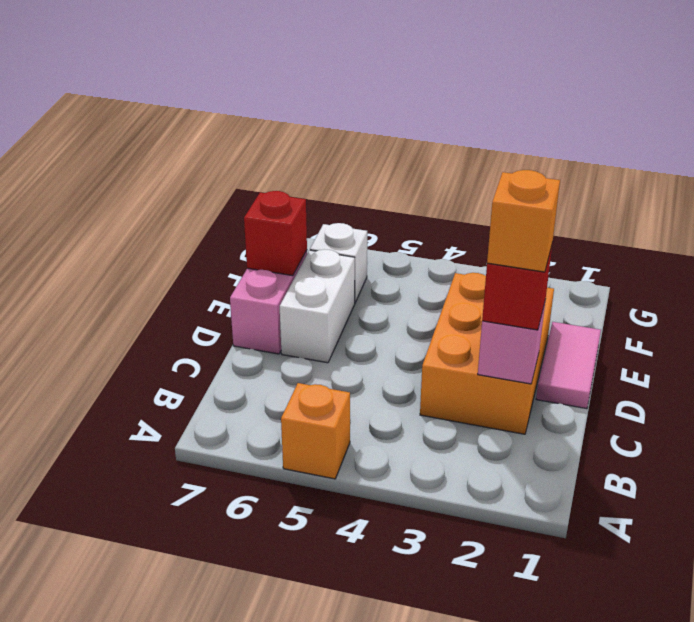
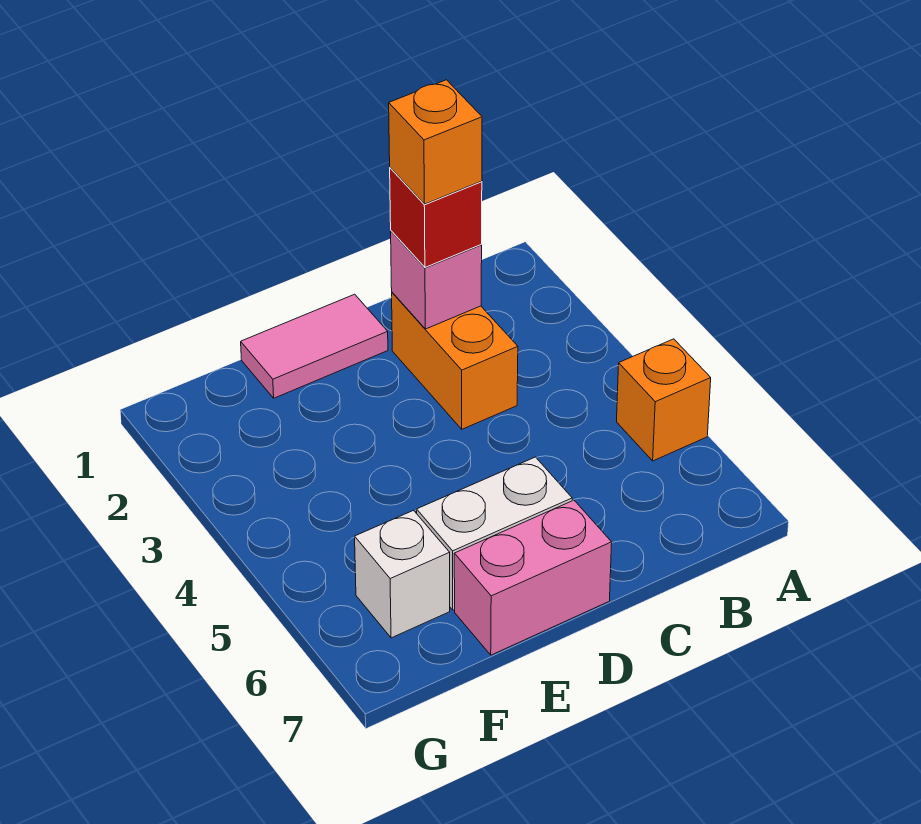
orange brick C2:E3 level 1 -> orange brick C2:C3 level 1
red brick E7 level 2 -> none

